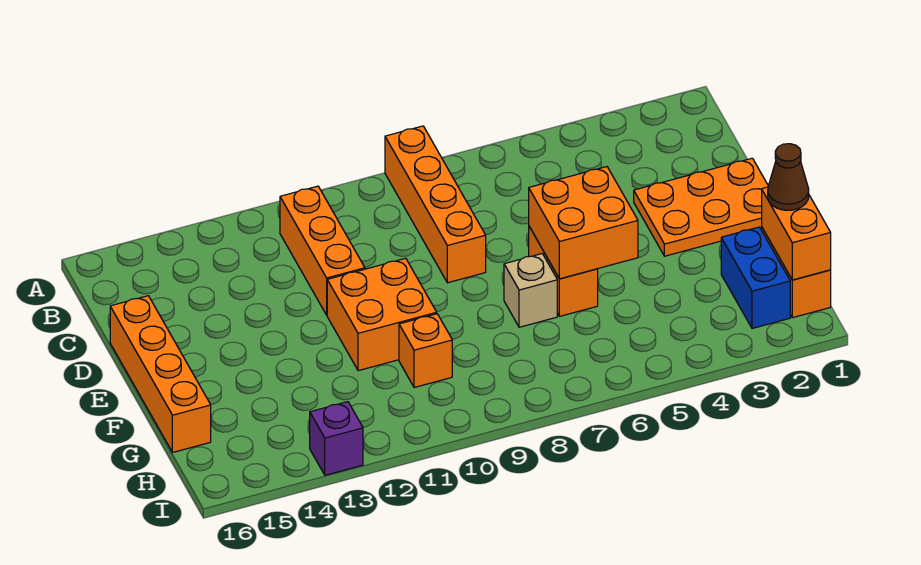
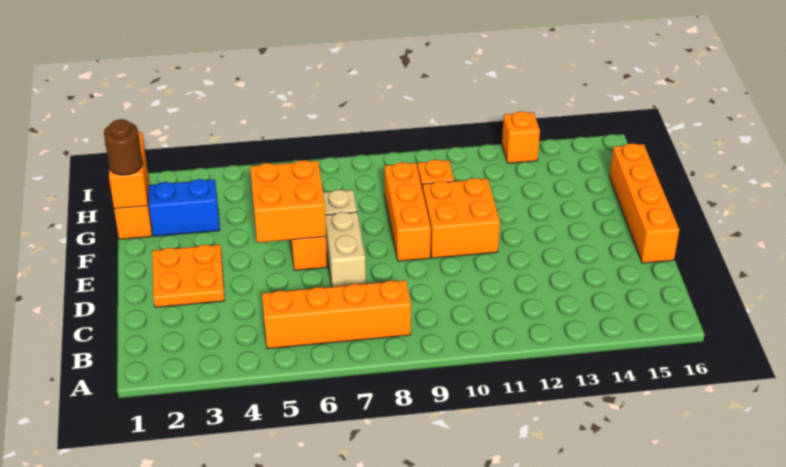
orange brick A8:D8 level 1 -> orange brick B5:B8 level 1
orange brick B11:D11 level 1 -> orange brick E9:G9 level 1
orange plate D1:E3 level 1 -> orange plate D2:E3 level 1
none -> tan brick D7:E7 level 1
brown cone G1 level 3 -> brown round brick G1 level 3
blue brick G2:H2 level 1 -> blue brick G2:G3 level 1
purple brick I13 level 1 -> orange brick I13 level 1

